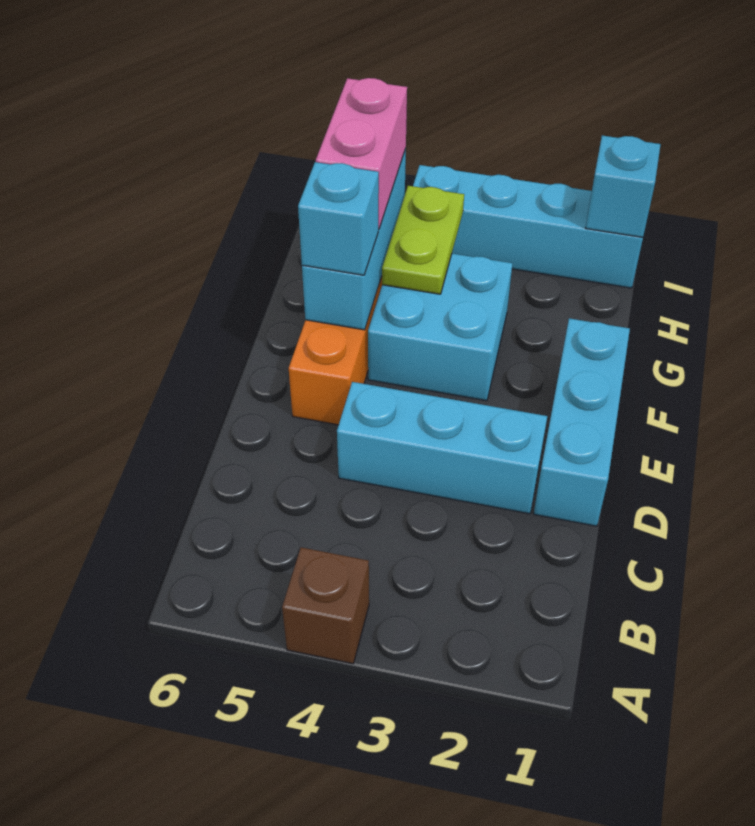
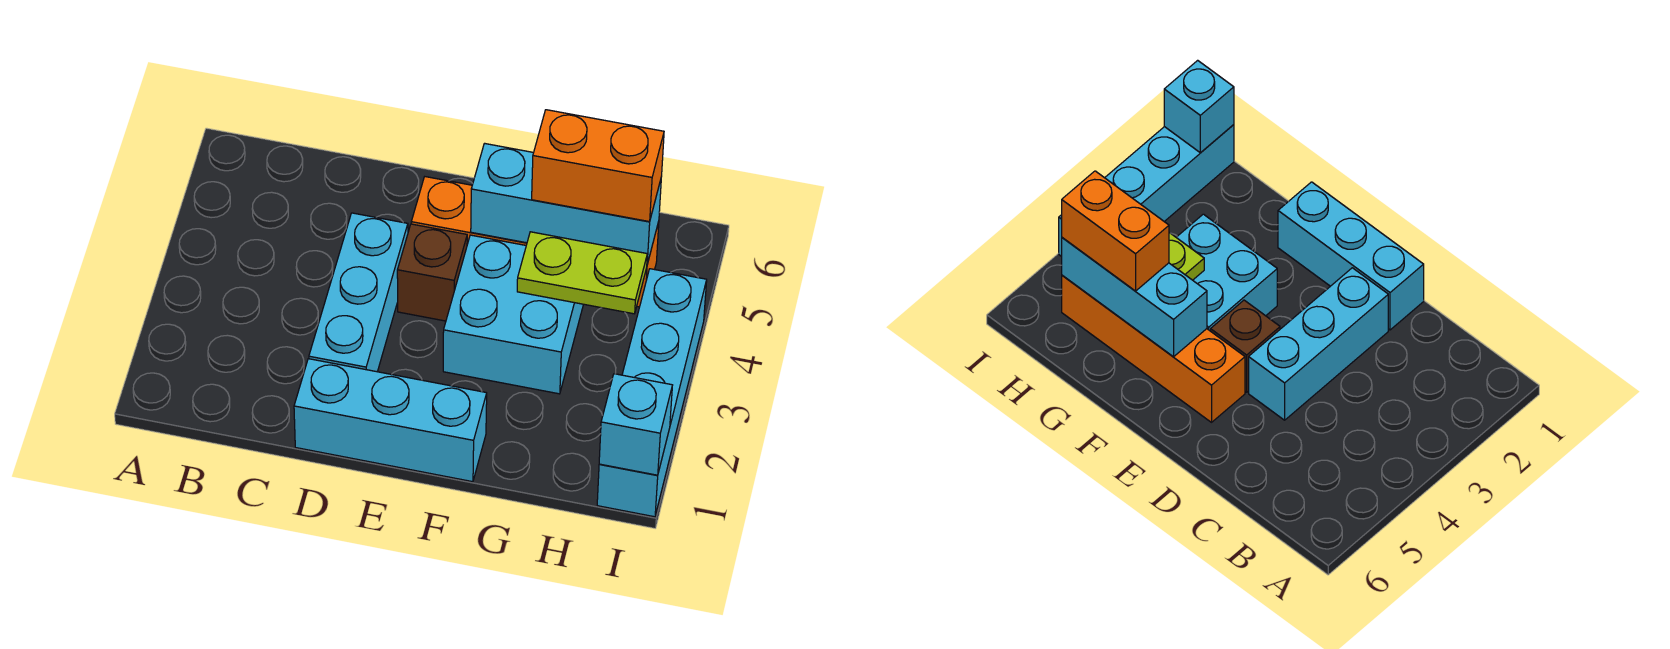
brown brick A4 level 1 -> brown brick E4 level 1
cyan brick F5 level 3 -> none
pink brick G5:H5 level 3 -> orange brick G5:H5 level 3

